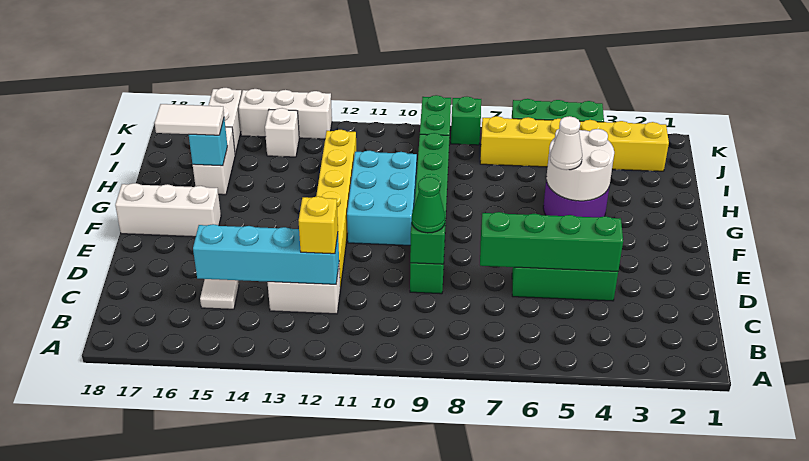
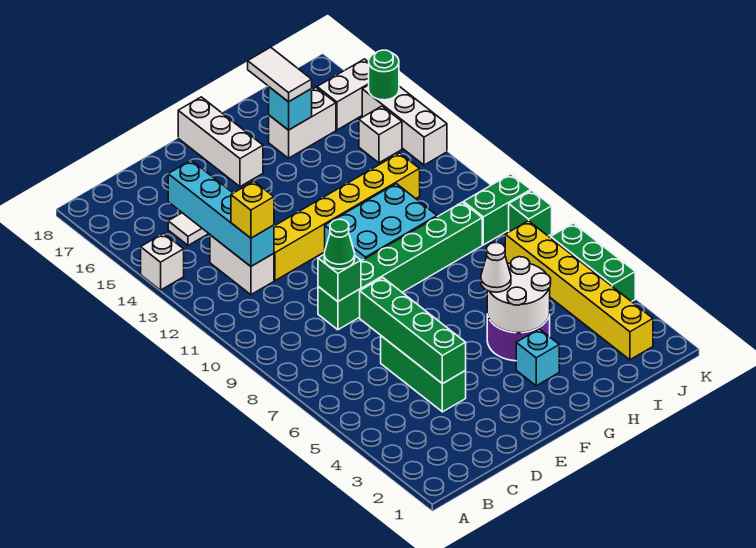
none -> white brick A14 level 1
none -> cyan brick G3 level 1
none -> green round brick K15 level 2

